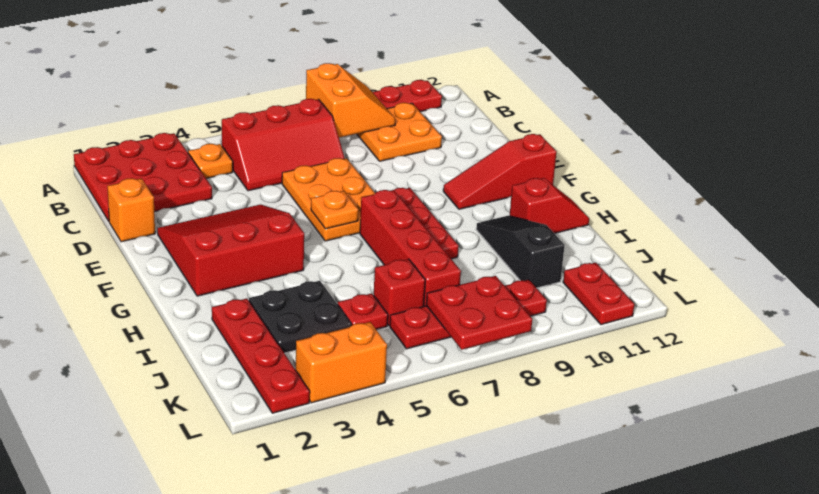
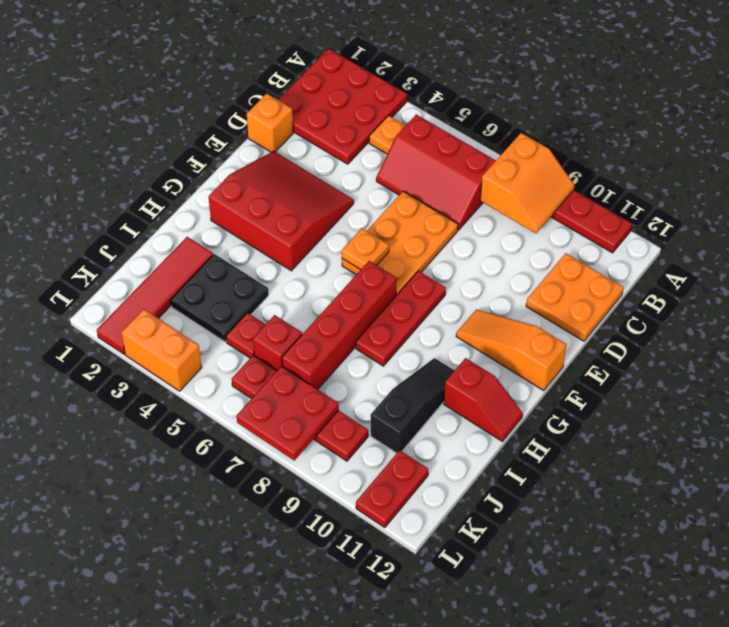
orange plate B9:C10 level 1 -> orange plate C11:D12 level 1
red slope F10:F12 level 1 top 12 -> orange slope F10:F12 level 1 top 12
red plate I2:L2 level 1 -> red tile I2:L2 level 1

